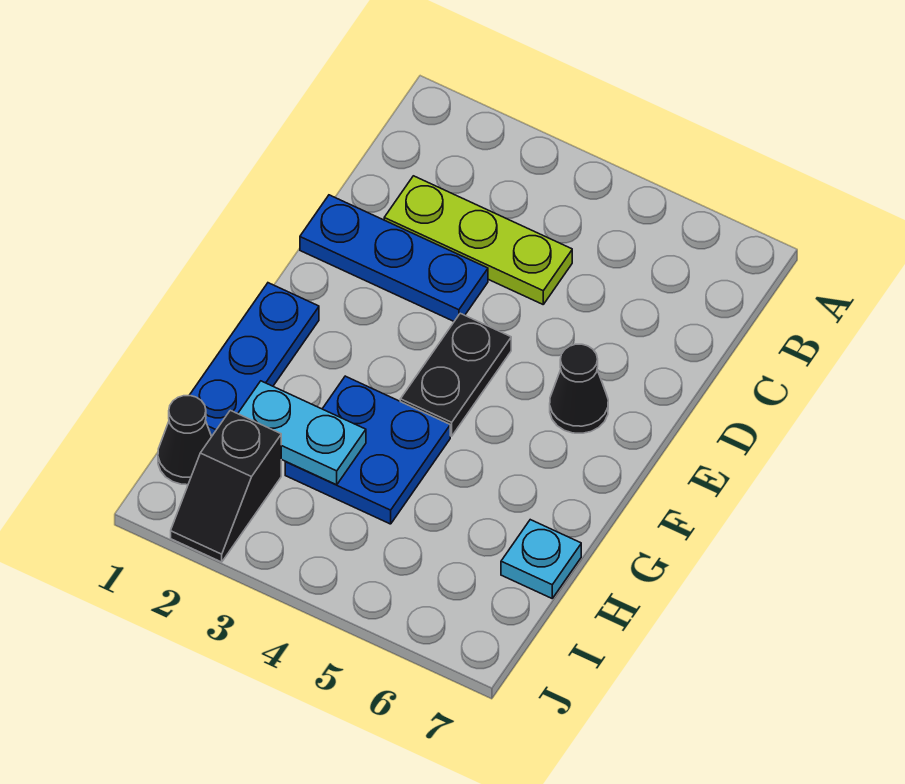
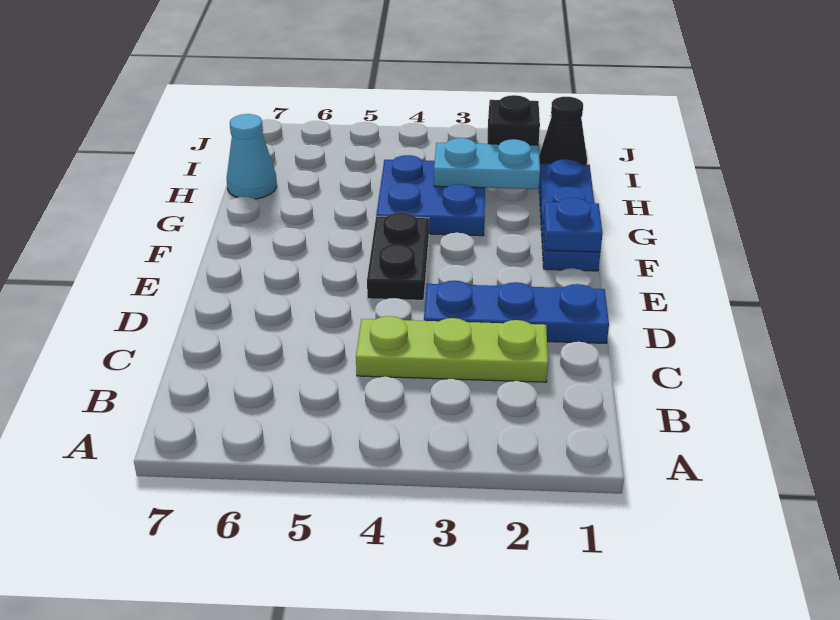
black cone E6 level 1 -> none
none -> blue plate F1 level 2
cyan plate H7 level 1 -> cyan cone H7 level 1

